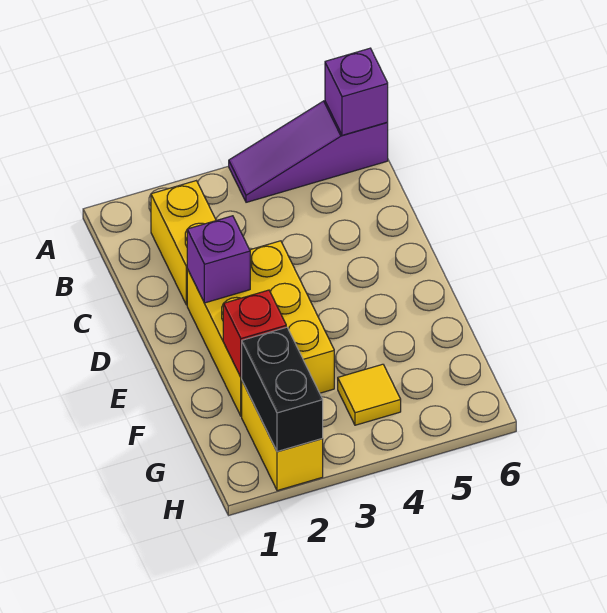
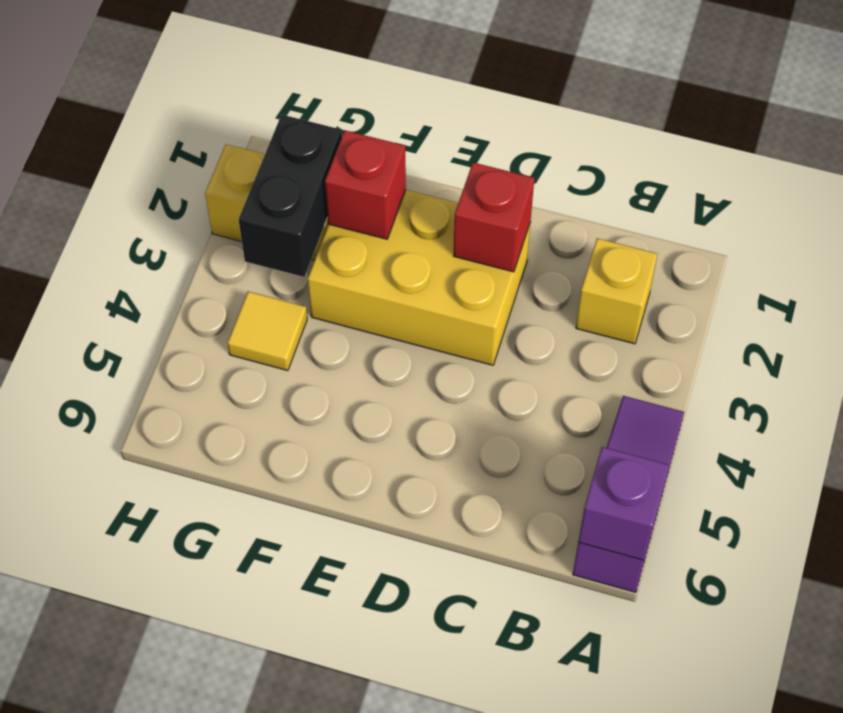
yellow brick B2:C2 level 1 -> yellow brick B2 level 1
purple brick D2 level 2 -> red brick D2 level 2
black brick G2:H2 level 2 -> black brick G2:G3 level 2

